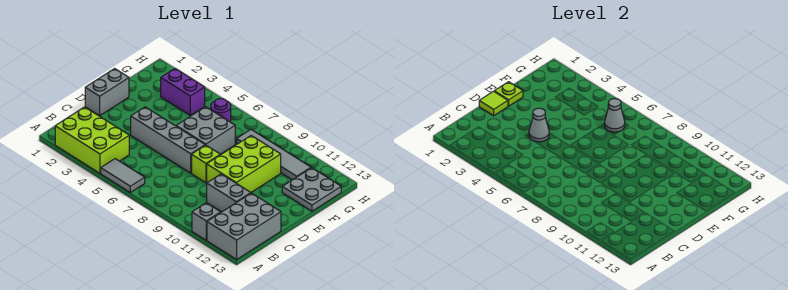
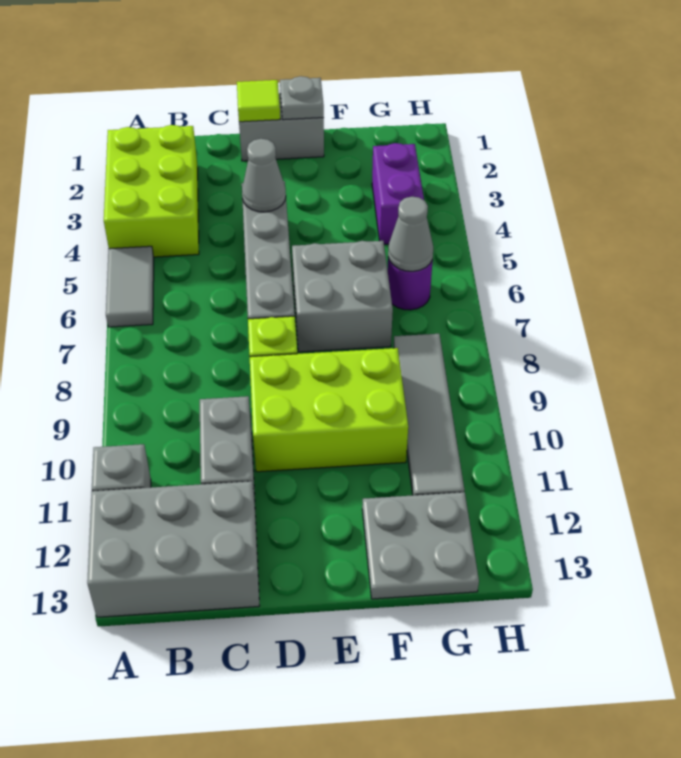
lime plate E1 level 2 -> grey plate E1 level 2

